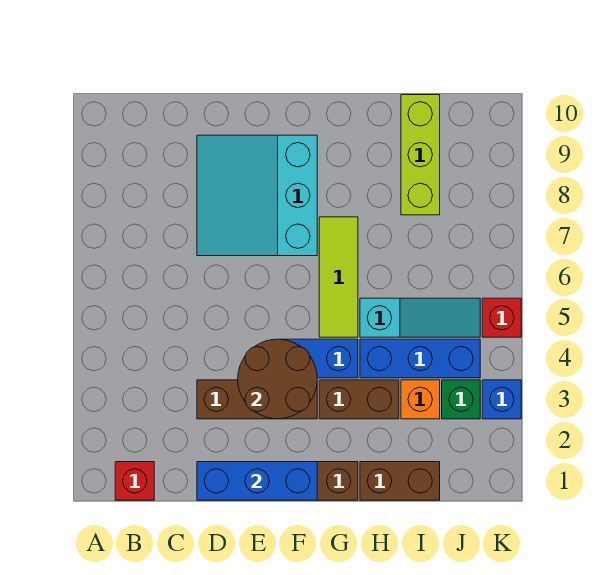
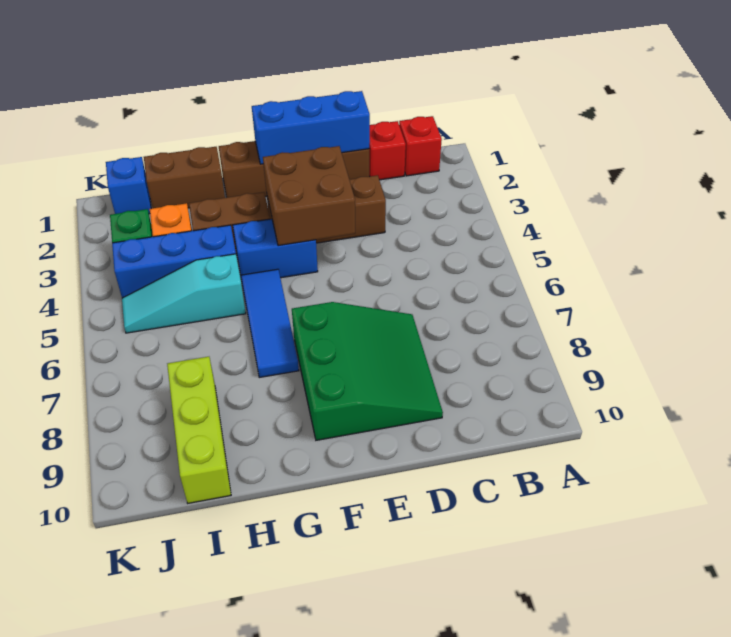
cyan slope D7:F9 level 1 top F -> green slope D7:F9 level 1 top F
brown round brick E3:F4 level 2 -> brown brick E3:F4 level 2
lime tile G5:G7 level 1 -> blue tile G5:G7 level 1
blue brick K3 level 1 -> blue brick J1 level 1
red brick K5 level 1 -> red brick C1 level 1

